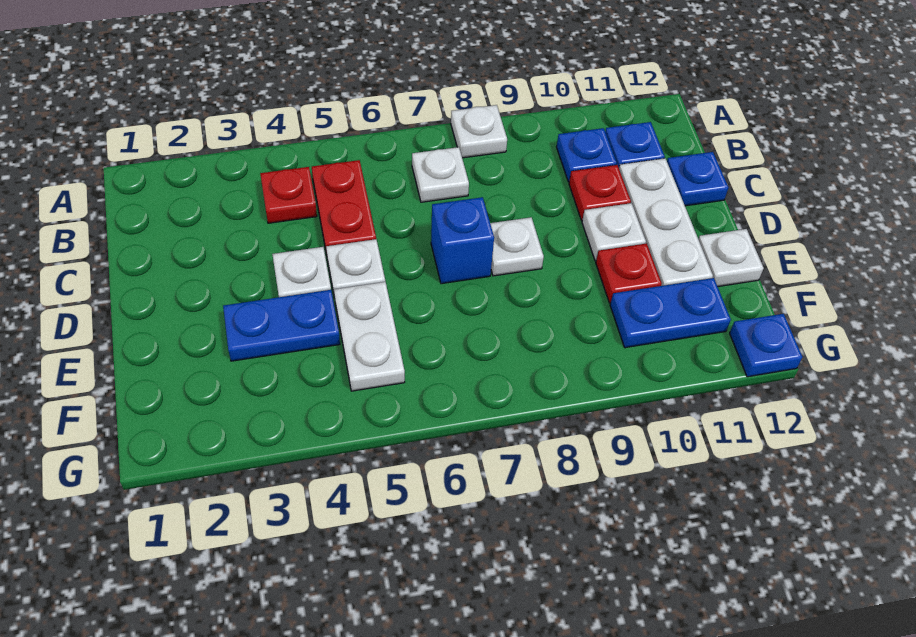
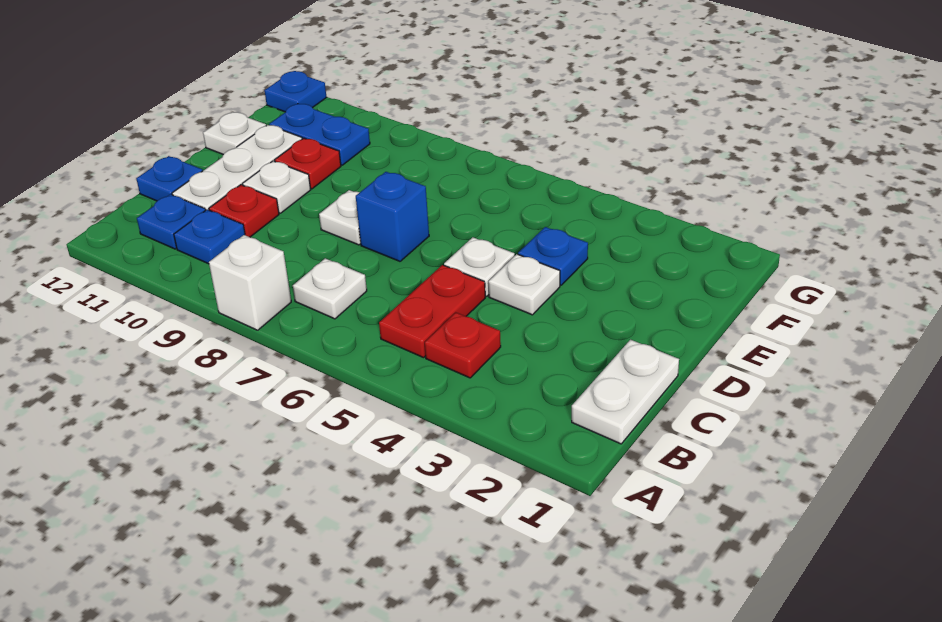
white plate A8 level 1 -> white brick A8 level 1
blue plate E3:E4 level 1 -> blue plate E4 level 1
white plate E5:F5 level 1 -> white plate B1:C1 level 1

